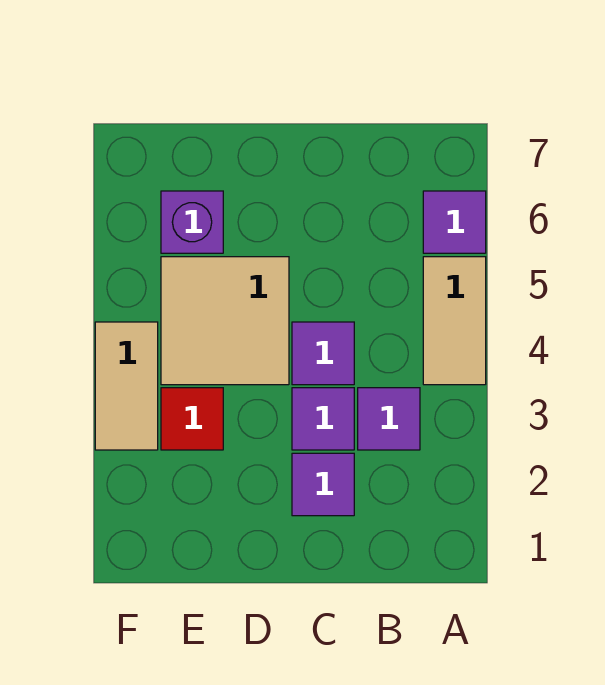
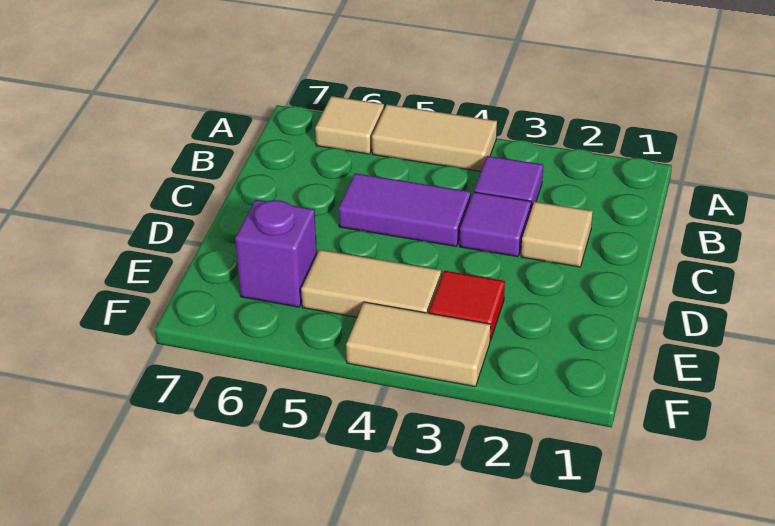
purple tile A6 level 1 -> tan tile A6 level 1
purple tile C2 level 1 -> tan tile C2 level 1
purple tile C4 level 1 -> purple tile C4:C5 level 1
tan tile D4:E5 level 1 -> tan tile E4:E5 level 1

